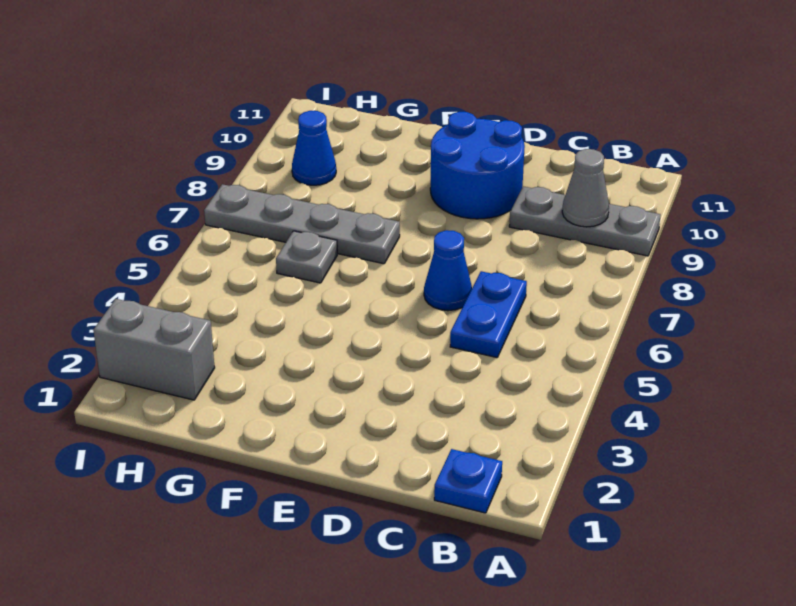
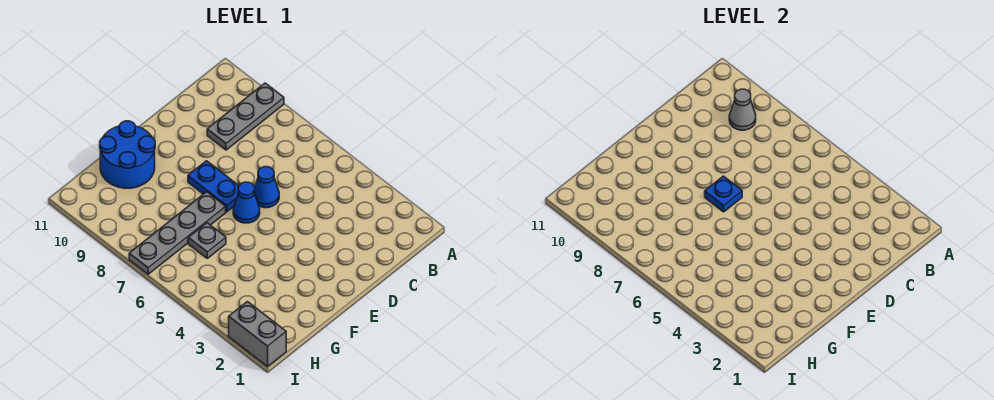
blue plate B1 level 1 -> blue plate E7 level 2
blue plate C5:C6 level 1 -> blue plate E7:E8 level 1
blue round brick D9:E10 level 1 -> blue round brick F10:G11 level 1
grey brick H2:I2 level 1 -> grey brick I1:I2 level 1
blue cone H9 level 1 -> blue cone E6 level 1

